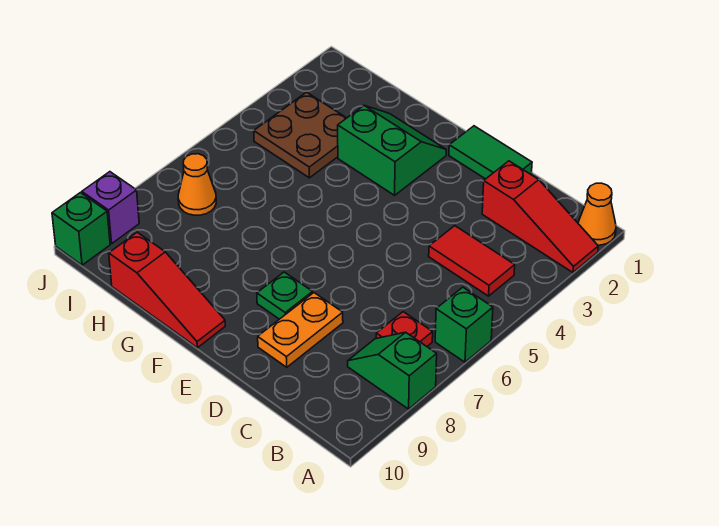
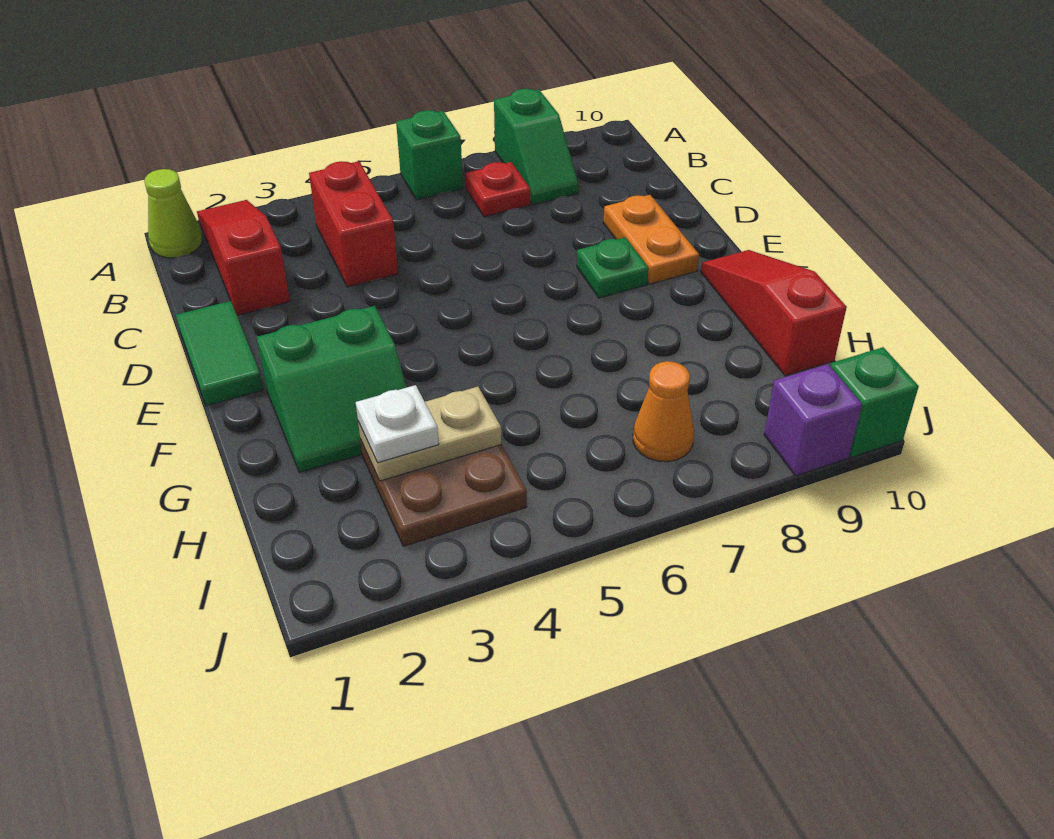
orange cone A1 level 1 -> lime cone A1 level 1
red tile B4:C4 level 1 -> red brick B4:C4 level 1
orange plate D8:D9 level 1 -> orange plate D9:E9 level 1
green slope F2:G3 level 1 top 3 -> green slope F2:G3 level 1 top F
none -> tan plate H3:H4 level 2
none -> white plate H3 level 3

